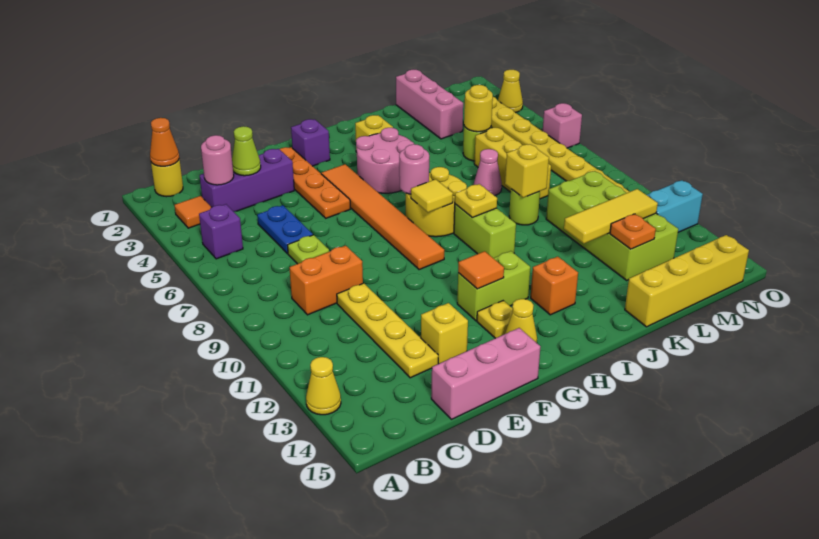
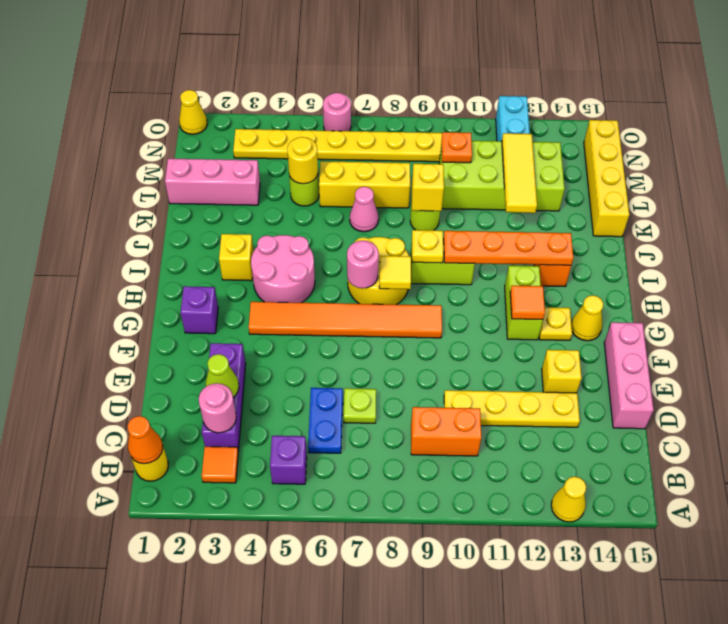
orange brick C9:D9 level 1 -> orange brick C9:C10 level 1
blue plate D5:D6 level 1 -> blue plate C6:D6 level 1
orange plate F2:F5 level 1 -> orange plate I10:I13 level 2
orange plate L13 level 2 -> orange plate M10 level 2
yellow cone O3 level 1 -> yellow cone O1 level 1
pink brick O6 level 1 -> pink round brick O6 level 1

